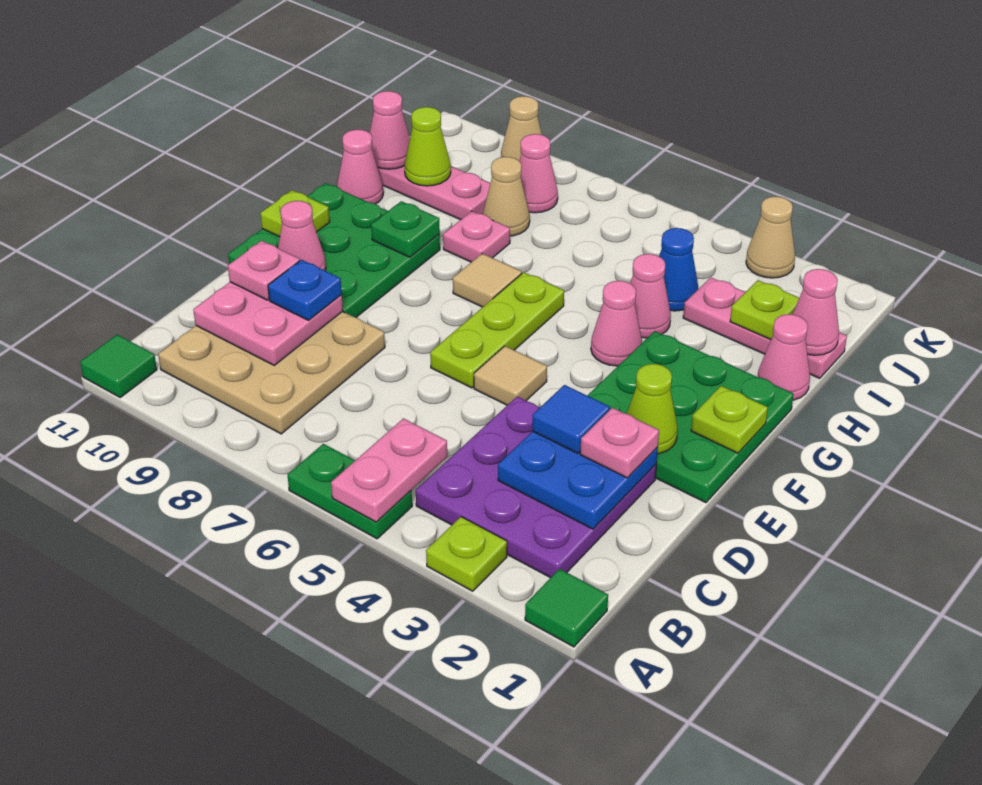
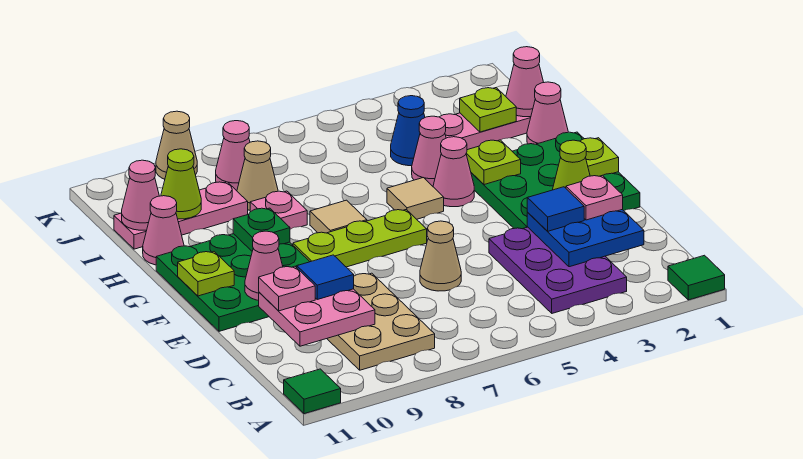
lime plate A3 level 1 -> lime plate G3 level 2
green plate A5:A6 level 1 -> none
pink plate A5:B5 level 2 -> none
purple plate B2:D4 level 1 -> purple plate B3:D4 level 1
tan plate B8:D10 level 1 -> tan plate B8:D9 level 1
blue plate D9 level 3 -> blue tile D9 level 3
tan tile E5 level 1 -> tan tile G5 level 1
lime plate E6:G6 level 1 -> lime plate F6:F8 level 1
tan cone K3 level 1 -> tan cone D6 level 1

